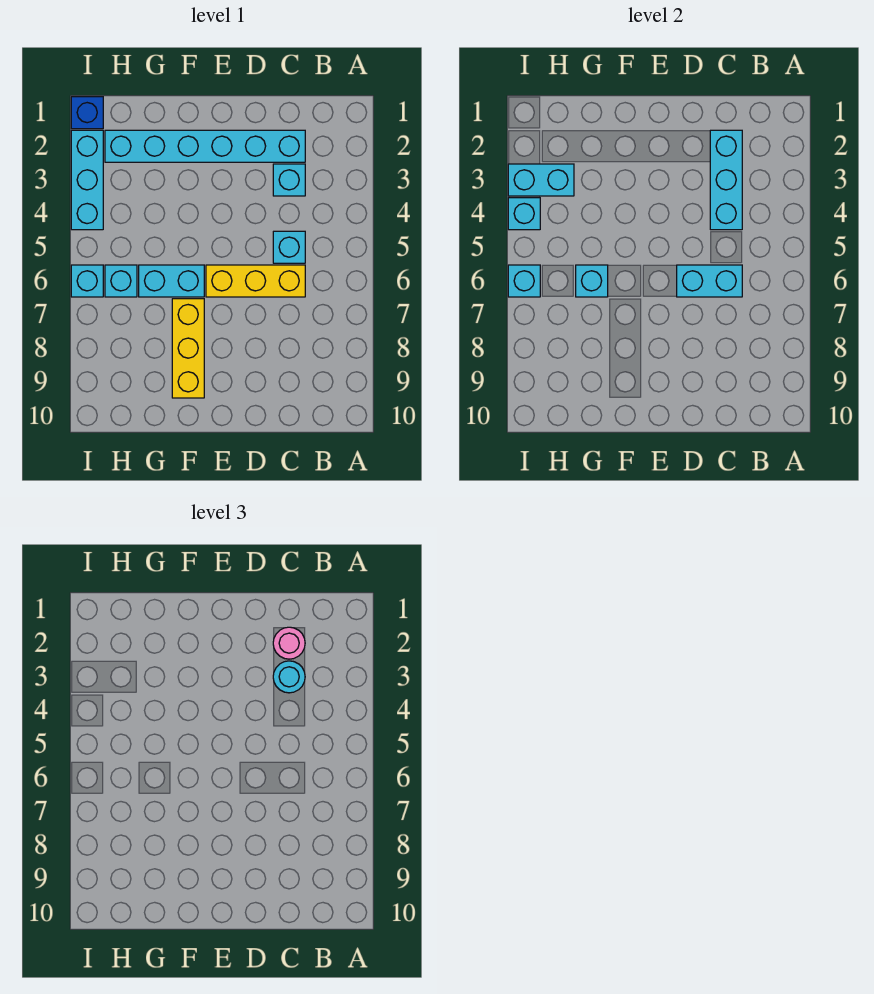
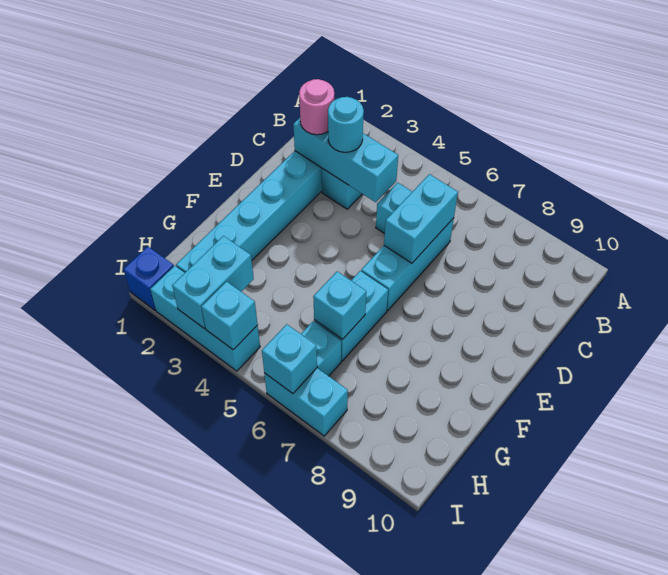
yellow brick C6:E6 level 1 -> cyan brick C6:E6 level 1
yellow brick F7:F9 level 1 -> none
cyan brick I6 level 1 -> cyan brick I6:I7 level 1

